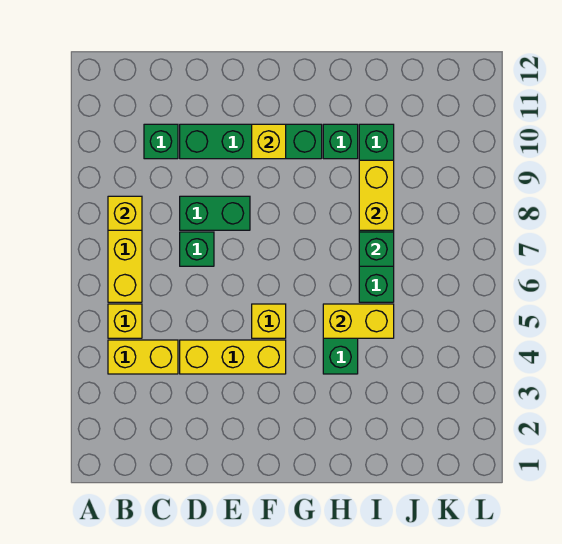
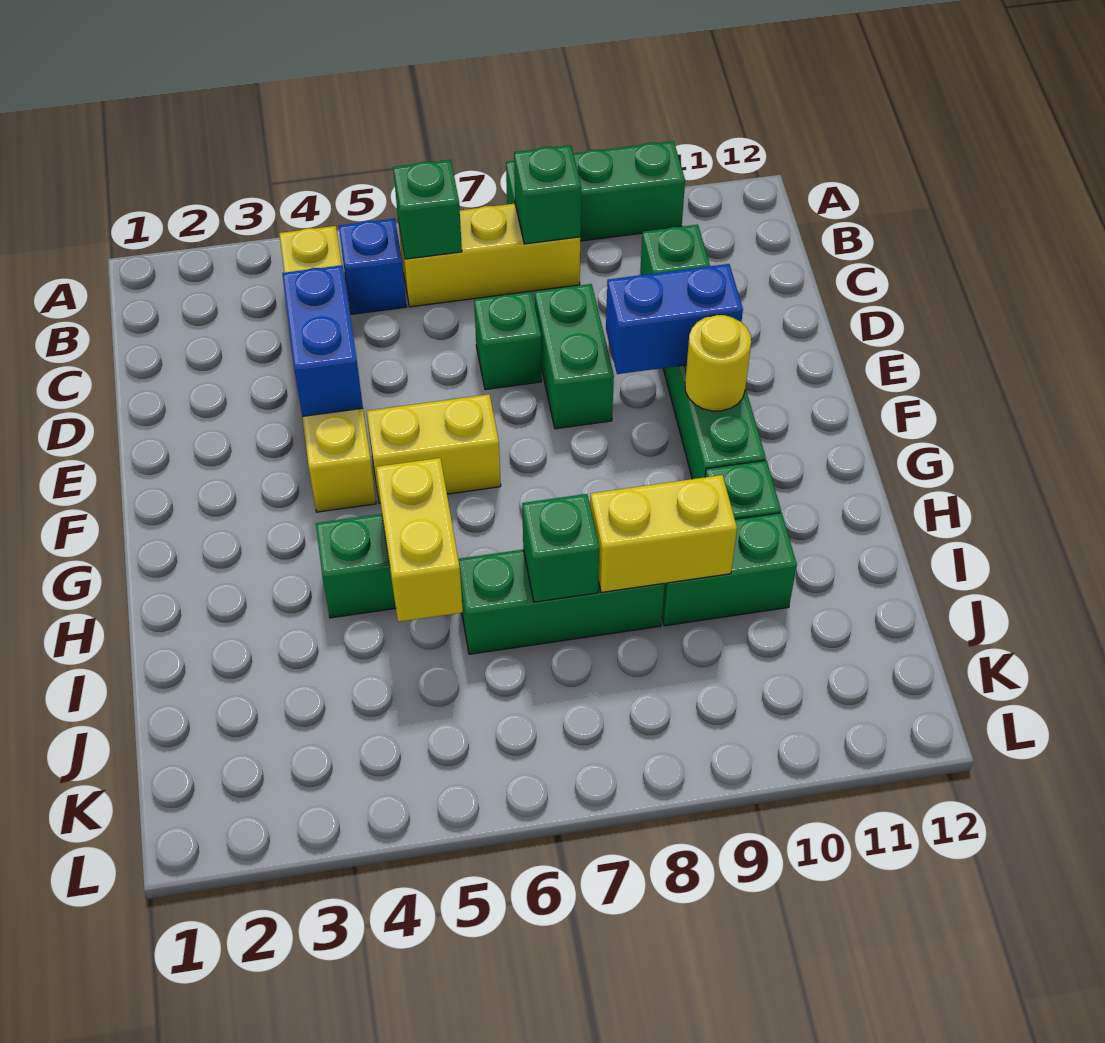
none -> green brick A8:A10 level 1
yellow brick B5 level 1 -> blue brick B5 level 1
none -> green brick B6 level 2
yellow brick B8 level 2 -> green brick B8 level 2
none -> blue brick D4:E4 level 2
none -> blue brick E9:E10 level 2
yellow brick F5 level 1 -> yellow brick F5:F6 level 1
yellow brick F10 level 2 -> yellow round brick F10 level 2

